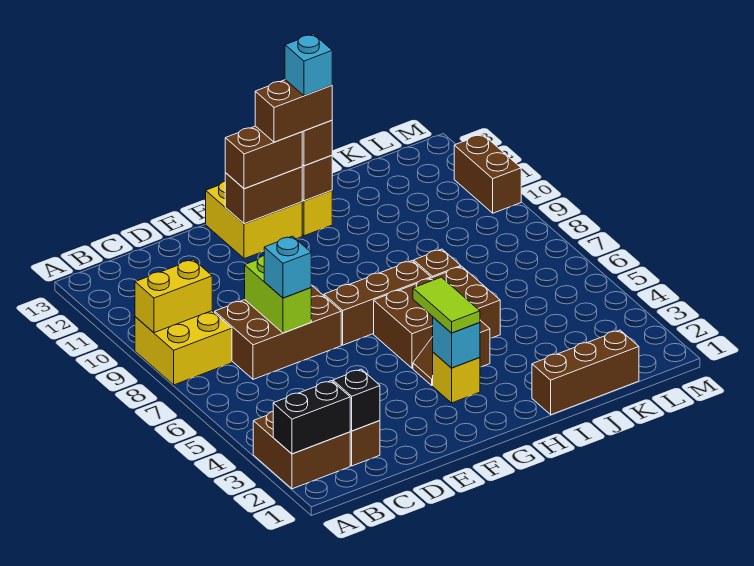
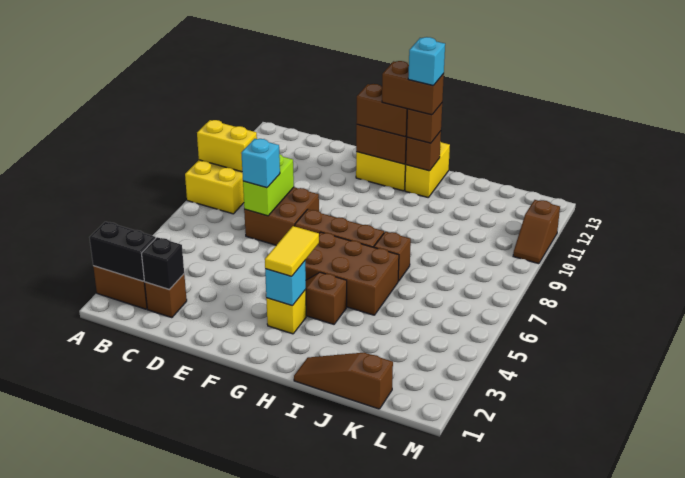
brown brick C7:E8 level 1 -> brown brick D7:E8 level 1
lime tile G3:G4 level 3 -> yellow tile G3:G4 level 3
brown brick I1:K1 level 1 -> brown slope I1:K1 level 1 top K
brown brick M10:M11 level 1 -> brown slope M10:M11 level 1 top 11

